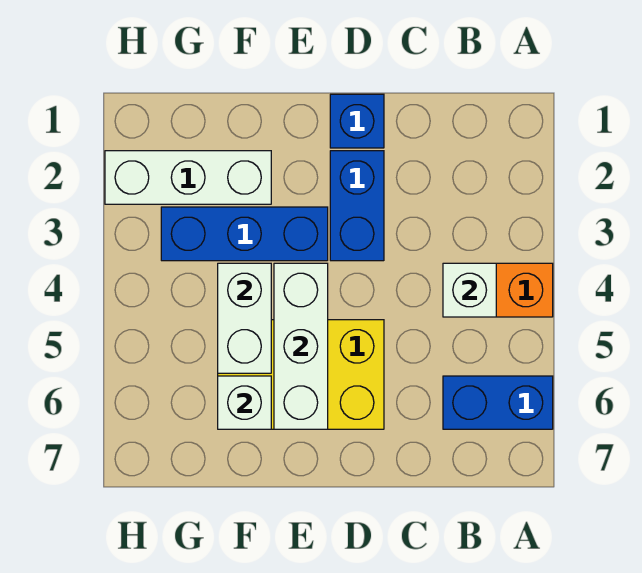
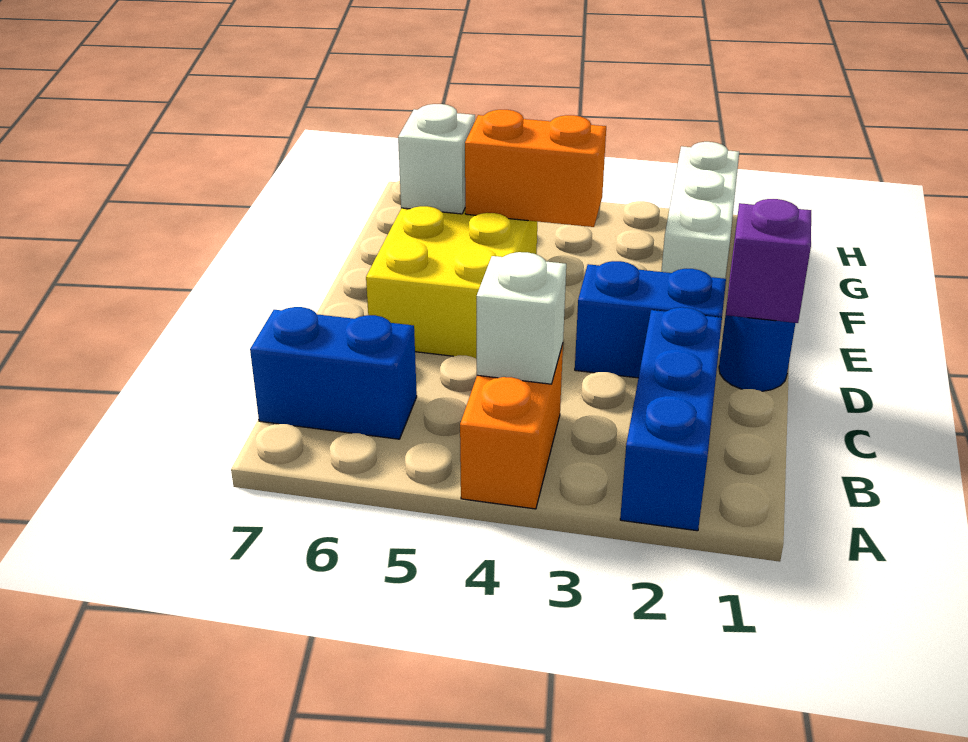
blue brick A6:B6 level 1 -> blue brick B6:B7 level 1
blue brick D1 level 1 -> blue round brick D1 level 1
none -> purple brick D1 level 2
blue brick E3:G3 level 1 -> blue brick A2:C2 level 1
white brick E4:E6 level 2 -> none
white brick F4:F5 level 2 -> orange brick F4:F5 level 2

